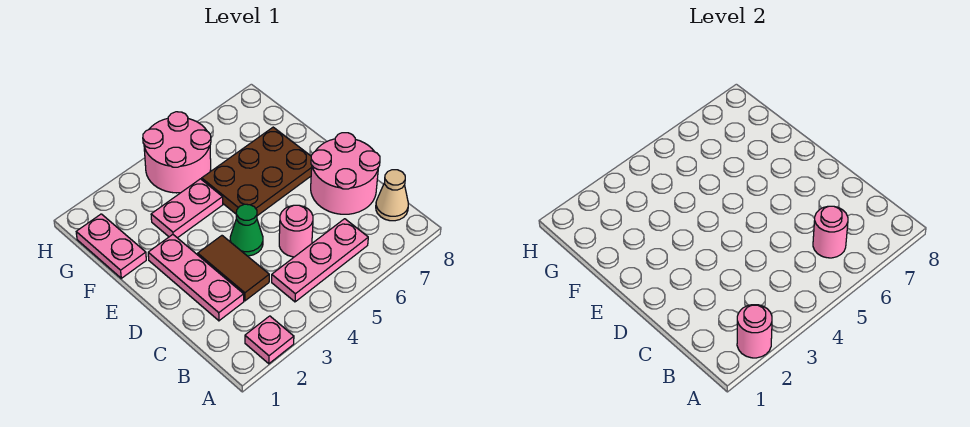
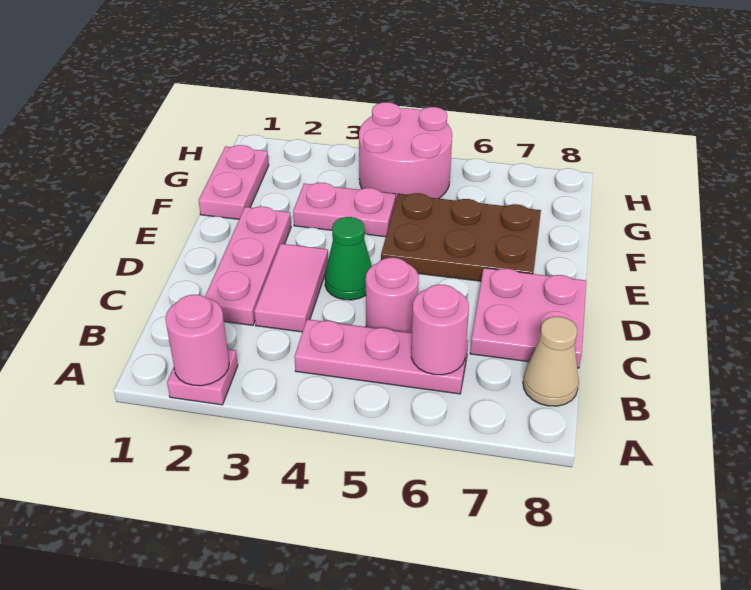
brown tile C3:D3 level 1 -> pink tile C3:D3 level 1
pink round brick C7:D8 level 1 -> pink plate C7:D8 level 1

